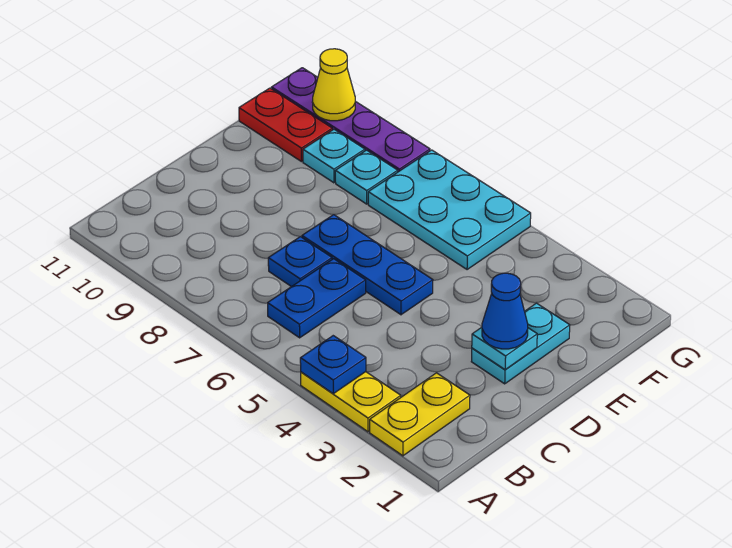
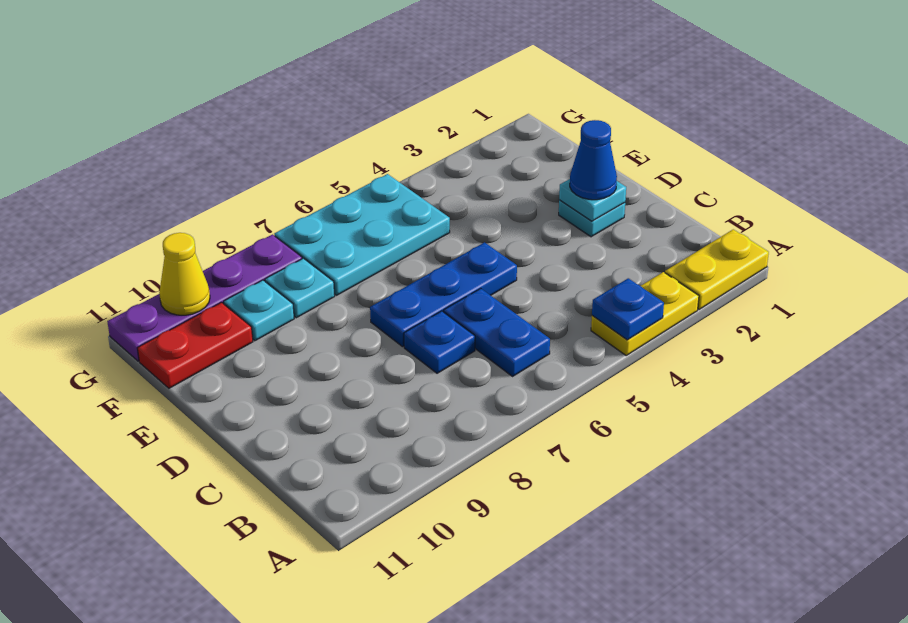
yellow plate A2:B2 level 1 -> yellow plate A1:A2 level 1
cyan plate D2:E2 level 1 -> cyan plate D2 level 1

